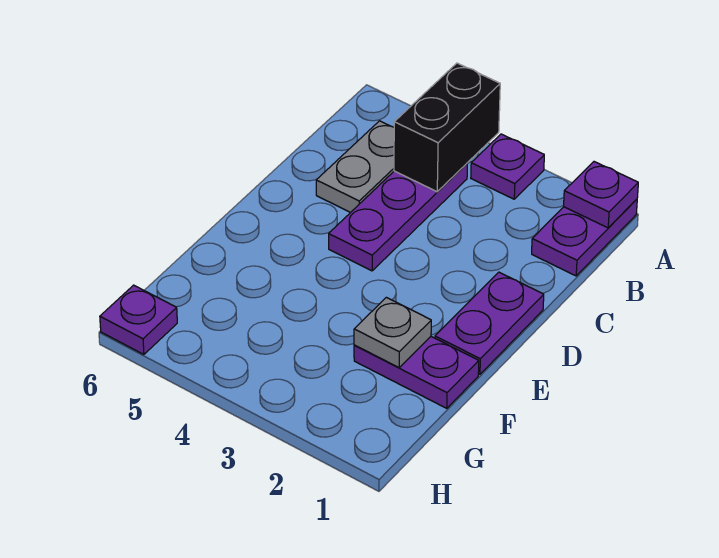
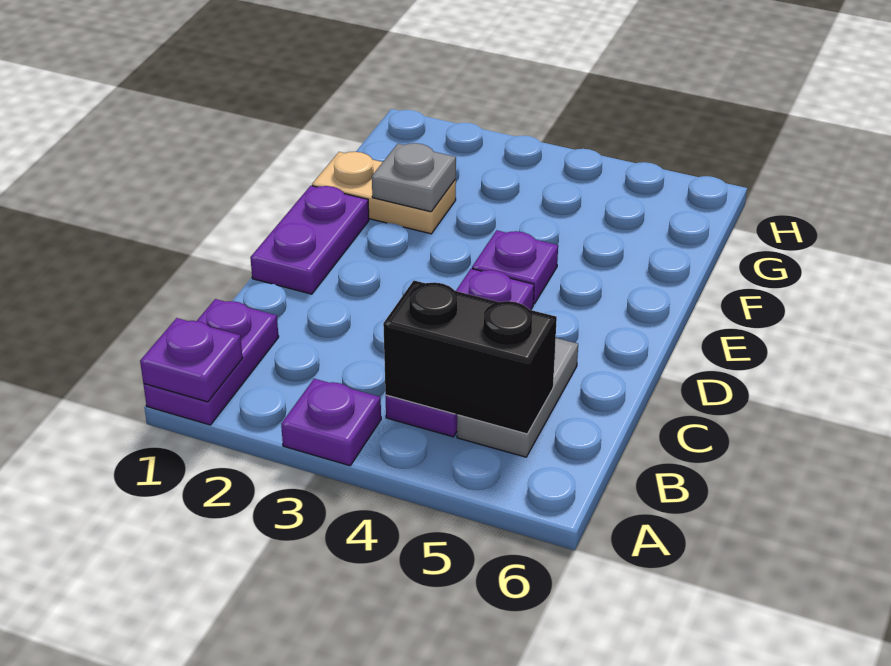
black brick A4:B4 level 2 -> black brick B4:B5 level 2
purple plate F1:F2 level 1 -> tan plate F1:F2 level 1
purple plate H6 level 1 -> purple plate E4 level 1

